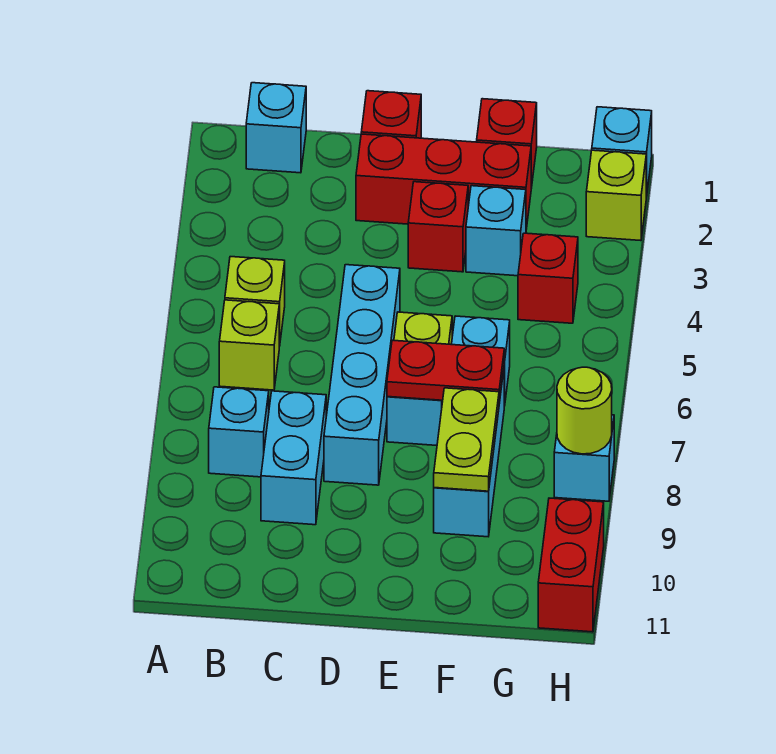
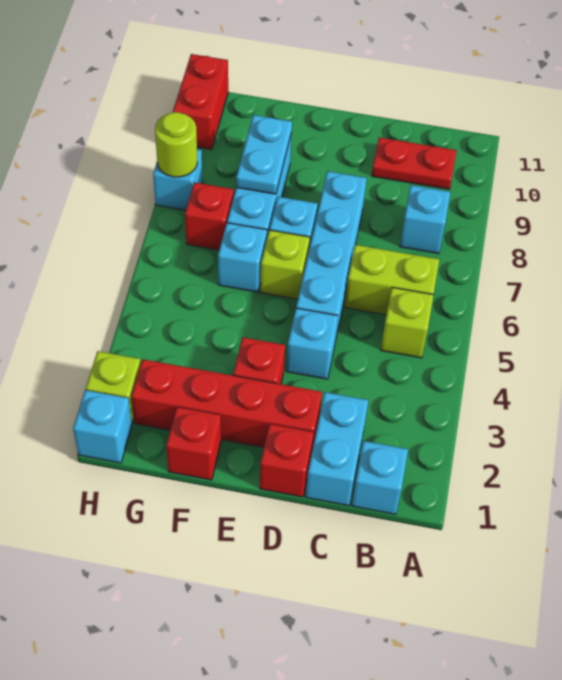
lime brick B6 level 1 -> lime brick B6:C6 level 1
cyan brick C8:C9 level 1 -> cyan brick C1:C2 level 1
red brick D2:F2 level 1 -> red brick D2:G2 level 1
red plate E7:F7 level 2 -> red plate B10:C10 level 1
cyan brick F3 level 1 -> cyan brick D4 level 1
lime plate F8:F9 level 2 -> cyan plate F8:F9 level 2
red brick G4 level 1 -> red brick G7 level 1

